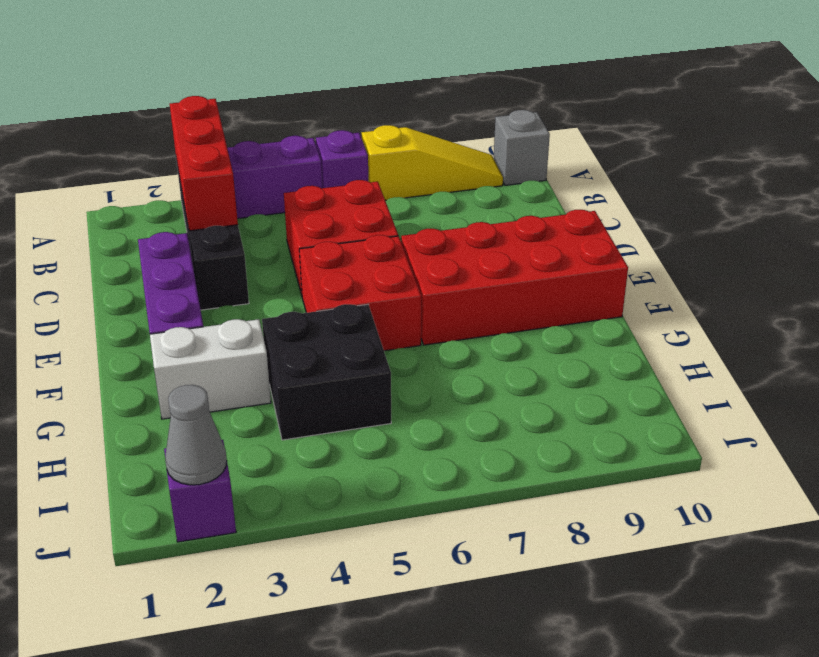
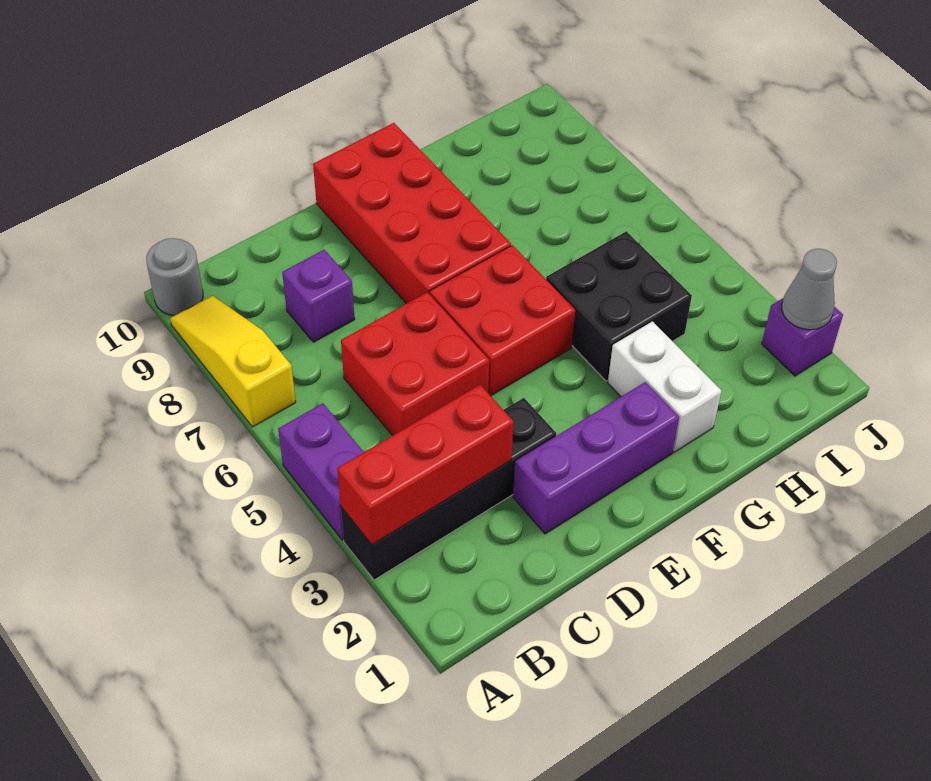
purple brick A6 level 1 -> purple brick C8 level 1
grey brick A10 level 1 -> grey round brick A10 level 1

